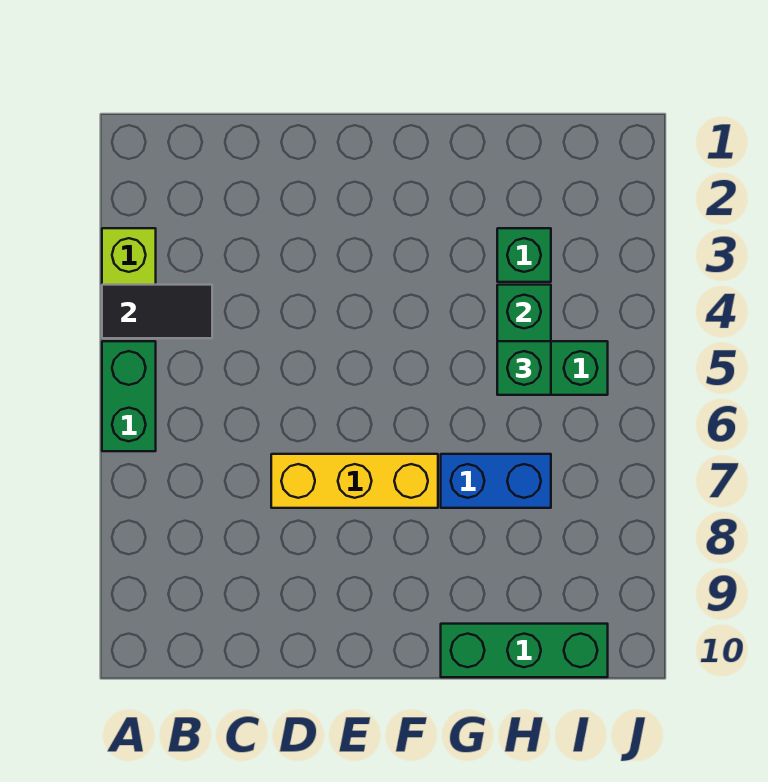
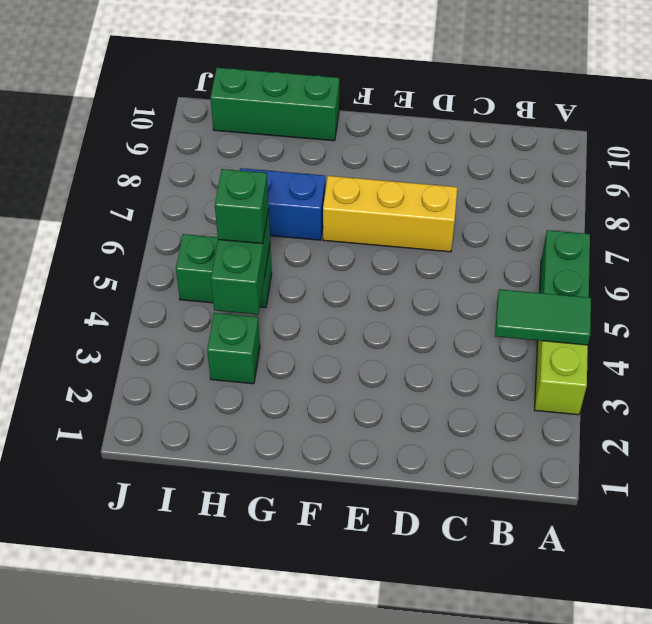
black tile A4:B4 level 2 -> green tile A4:B4 level 2

